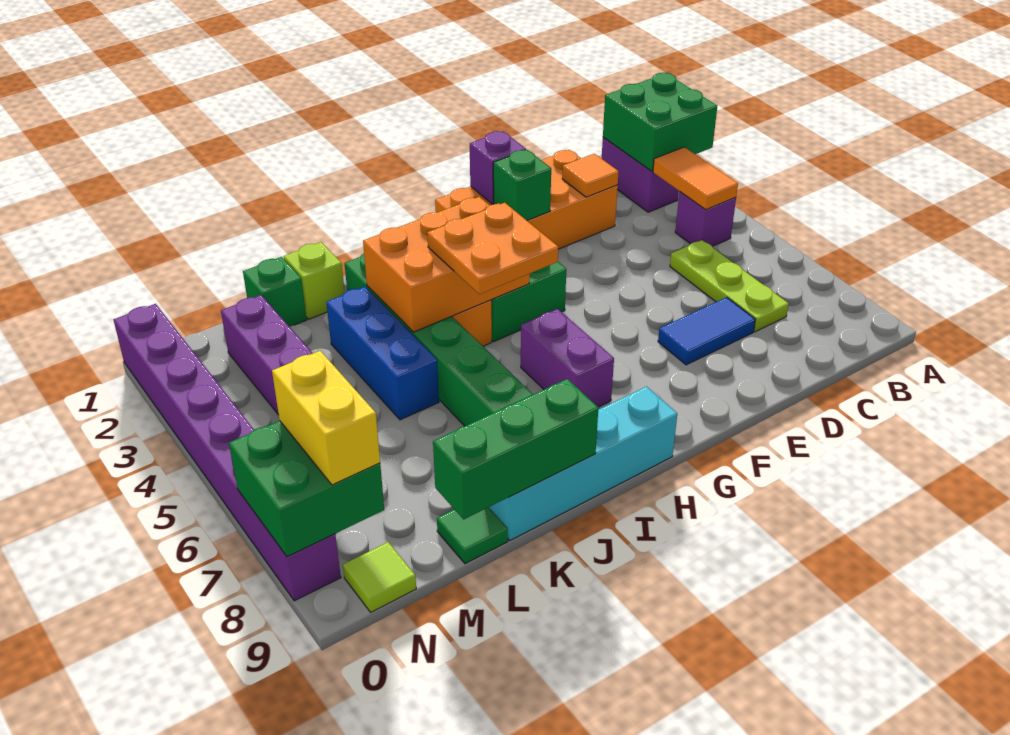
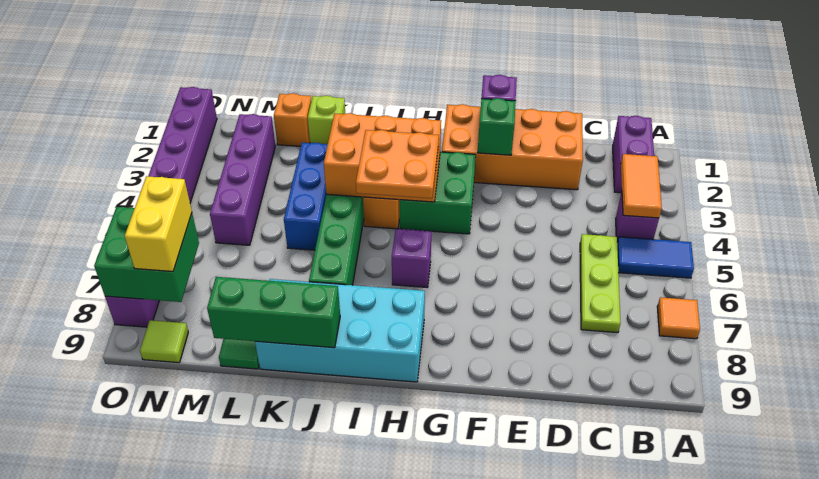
green brick A1:B2 level 2 -> none
orange tile D2 level 2 -> orange tile A7 level 1
blue tile D7:E7 level 1 -> blue tile A5:B5 level 1
purple brick H6:H7 level 1 -> purple brick H6 level 1
cyan brick H9:K9 level 1 -> cyan brick H8:K9 level 1
green brick L1 level 1 -> orange brick L1 level 1

